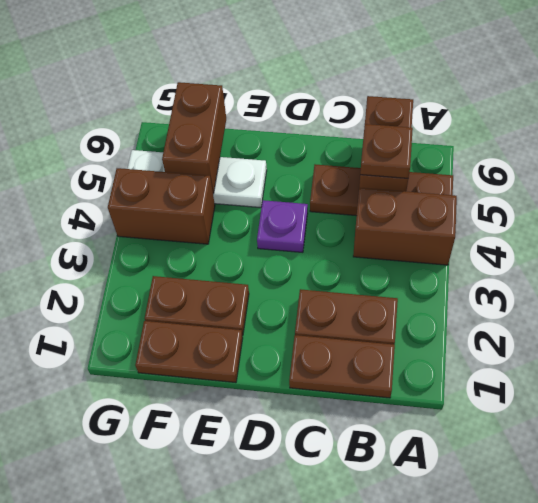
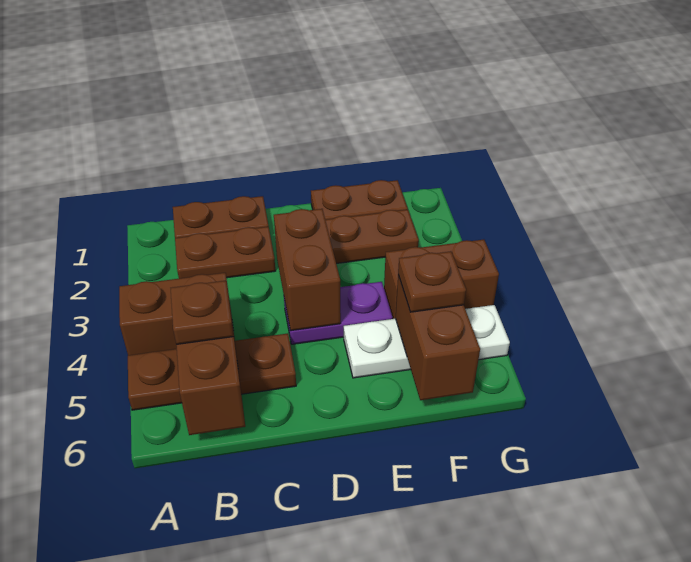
none -> brown brick D3:D4 level 2
purple plate D4 level 1 -> purple plate D4:E4 level 1
none -> brown plate F5 level 3

